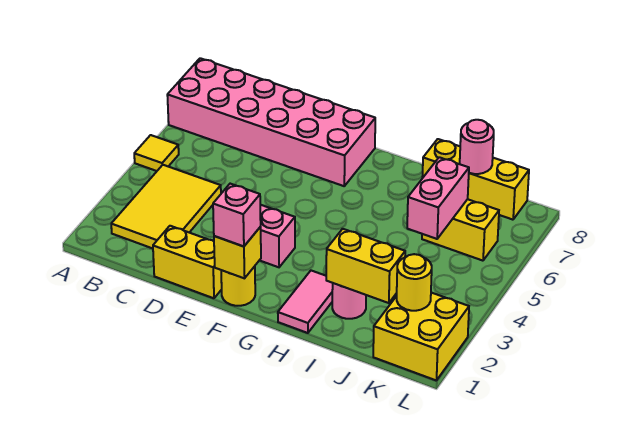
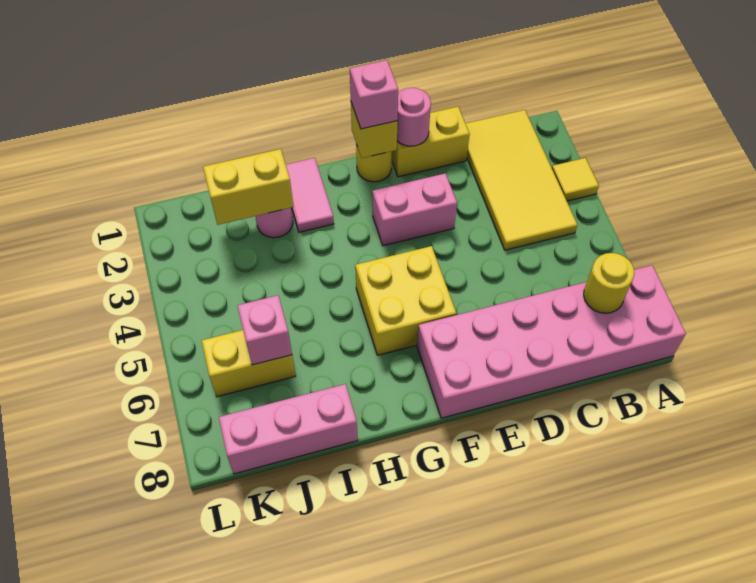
yellow tile A5 level 1 -> yellow tile A3 level 1
yellow tile B2:C4 level 1 -> yellow tile B1:C4 level 1
yellow brick I8:K8 level 1 -> pink brick I8:K8 level 1
pink brick J5:J6 level 2 -> pink brick J6 level 2
pink round brick J8 level 2 -> pink round brick E1 level 2
yellow brick K1:L2 level 1 -> yellow brick F5:G6 level 1
yellow round brick K2 level 2 -> yellow round brick B7 level 2

